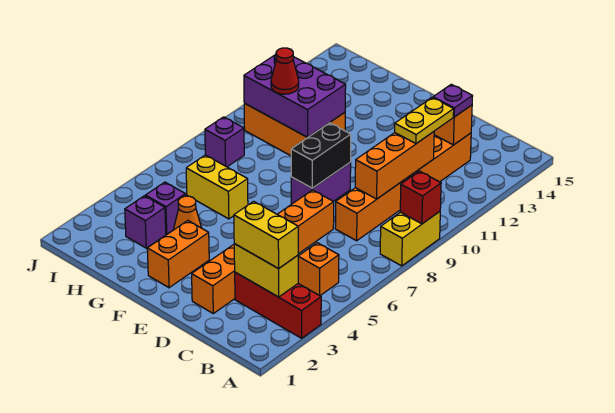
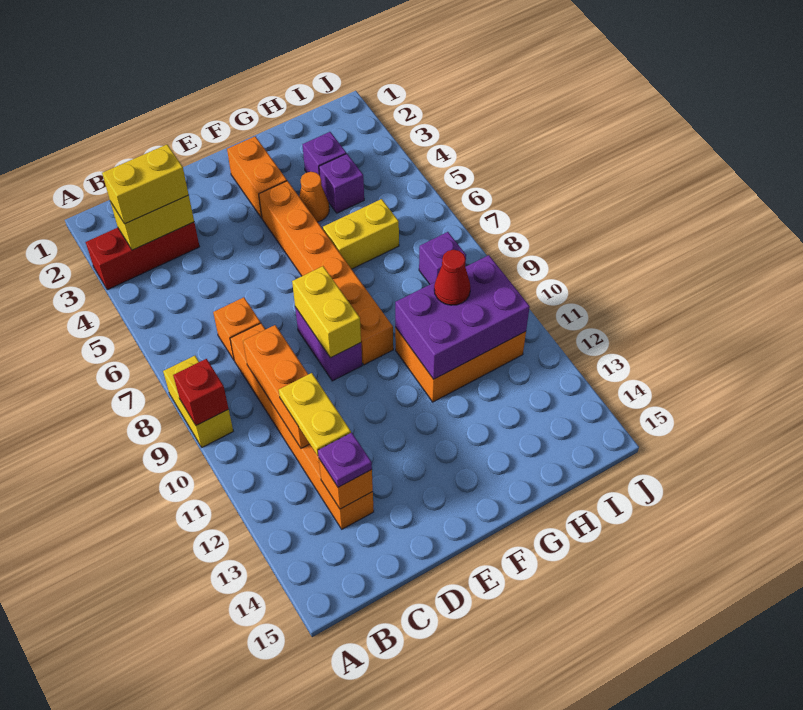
orange brick B5 level 1 -> orange brick C7 level 1
orange brick D2:D7 level 1 -> orange brick F4:F9 level 1
black brick E8:E9 level 2 -> yellow brick E8:E9 level 2

